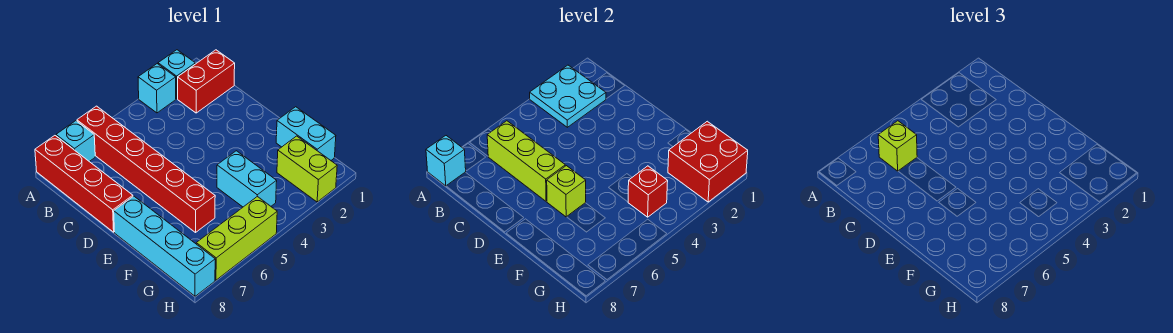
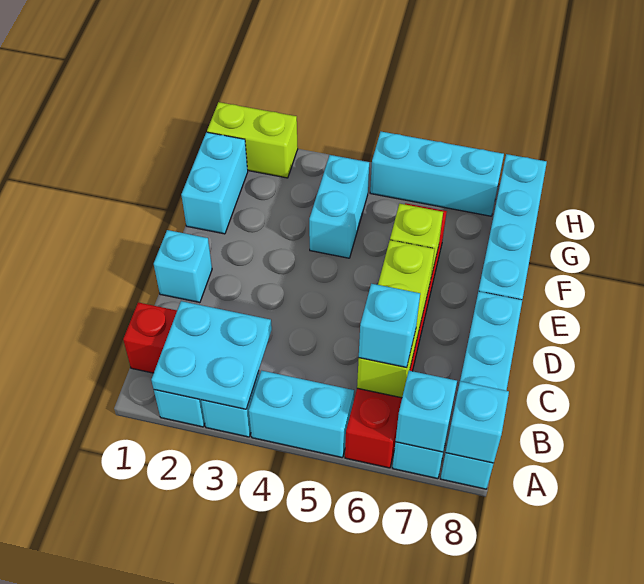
none -> cyan brick A4:A5 level 1
none -> cyan brick A7 level 2
red brick A8:D8 level 1 -> cyan brick A8:D8 level 1
lime brick B6 level 3 -> cyan brick B6 level 3
none -> cyan brick D1 level 1
red brick G1:H2 level 2 -> none
lime brick G2:H2 level 1 -> lime brick H1:H2 level 1
red brick G4 level 2 -> none
lime brick H5:H7 level 1 -> cyan brick H5:H7 level 1

